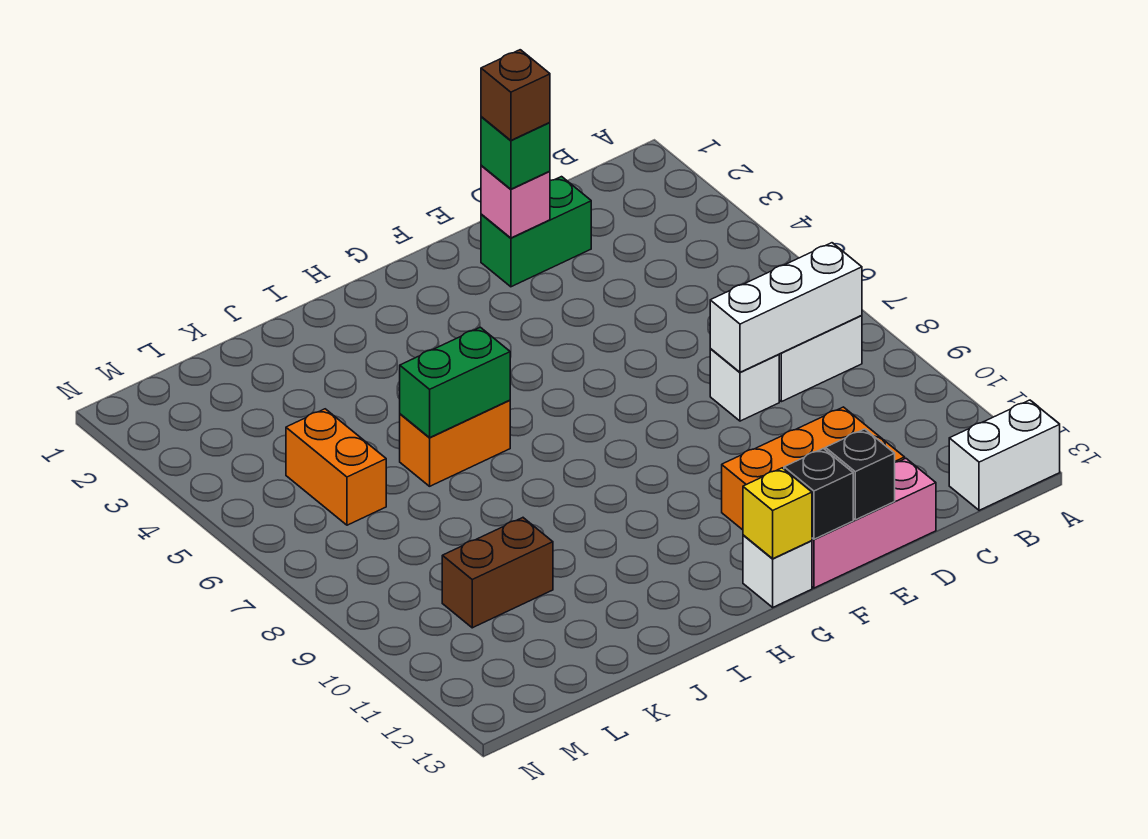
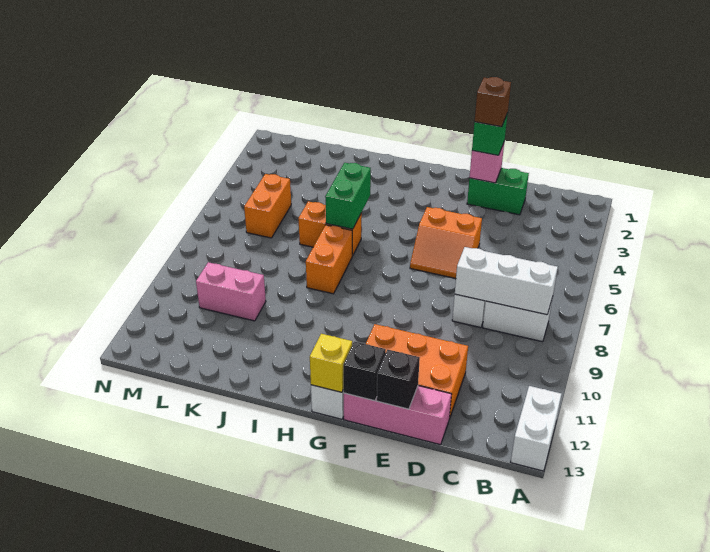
white brick A13:B13 level 1 -> white brick A12:A13 level 1
none -> orange slope E5:F6 level 1 top 5
green brick I6:J6 level 2 -> green brick I5:I6 level 2
none -> orange brick I7:I8 level 1
brown brick K10:L10 level 1 -> pink brick K10:L10 level 1

